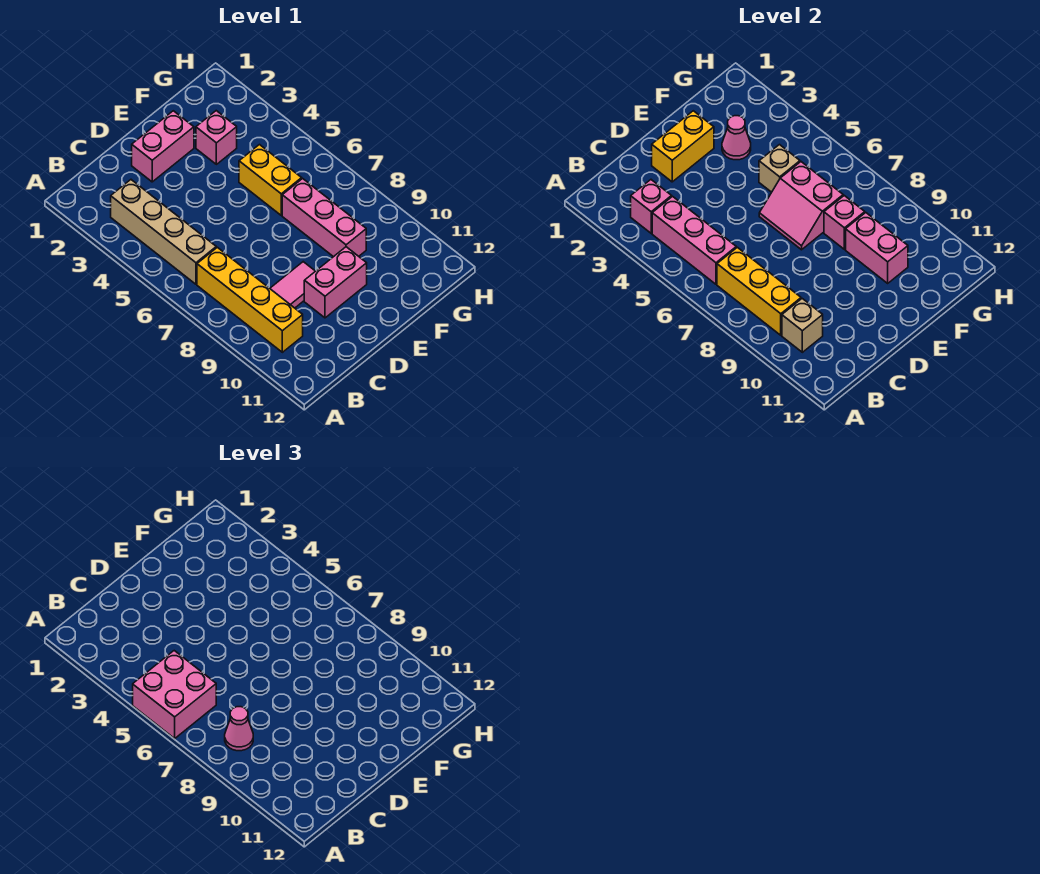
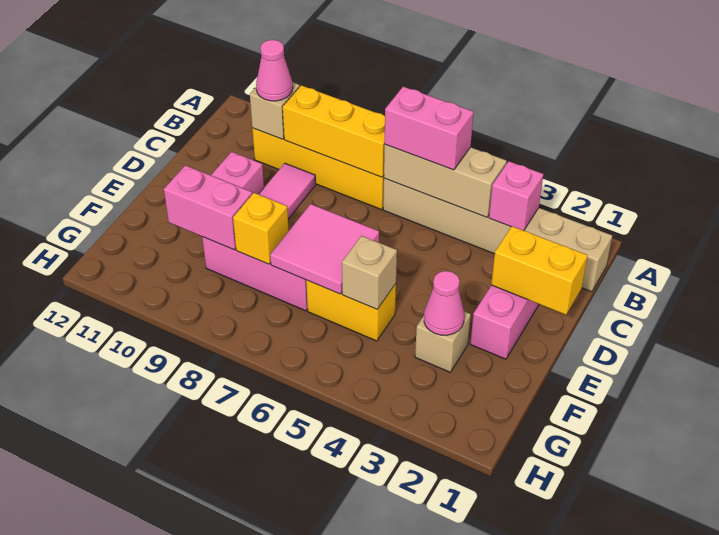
pink brick A5:B6 level 3 -> pink brick B5:B6 level 3
tan brick B3:B6 level 1 -> tan brick B1:B6 level 1
pink brick B4:B6 level 2 -> tan brick B4:B6 level 2
pink cone B8 level 3 -> pink cone B10 level 3
yellow brick D2:E2 level 2 -> yellow brick D1:D2 level 2
pink slope E6:F7 level 2 top F -> pink tile E6:F7 level 2
pink brick F3 level 1 -> tan brick F3 level 1
pink brick F8 level 2 -> yellow brick F8 level 2

